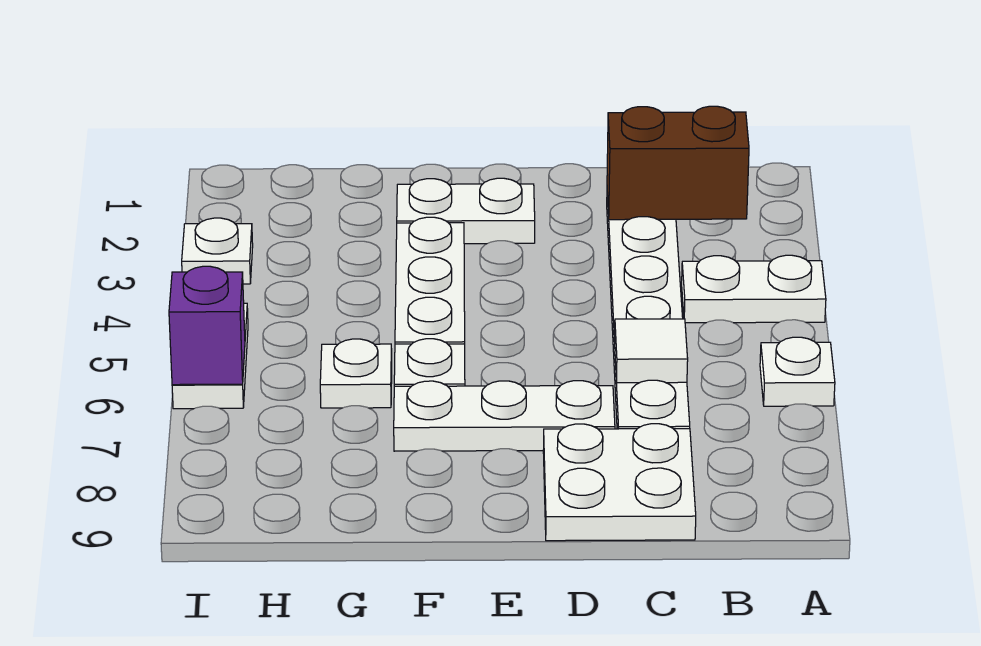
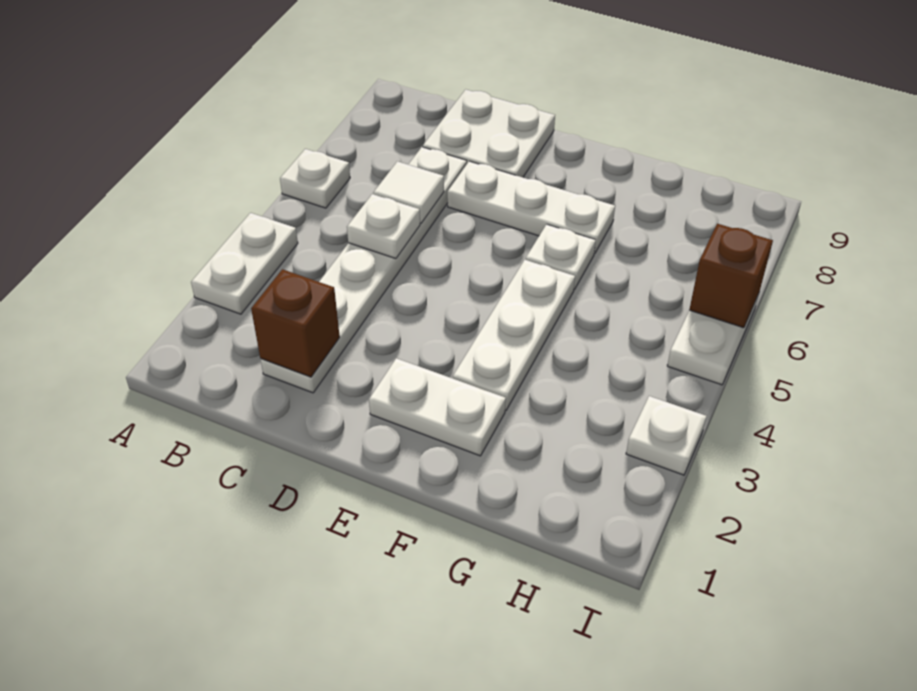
white plate A4:B4 level 1 -> white plate A3:A4 level 1
brown brick B2:C2 level 2 -> brown brick C2 level 2
white plate G6 level 1 -> white plate C5 level 2
purple brick I6 level 2 -> brown brick I6 level 2

